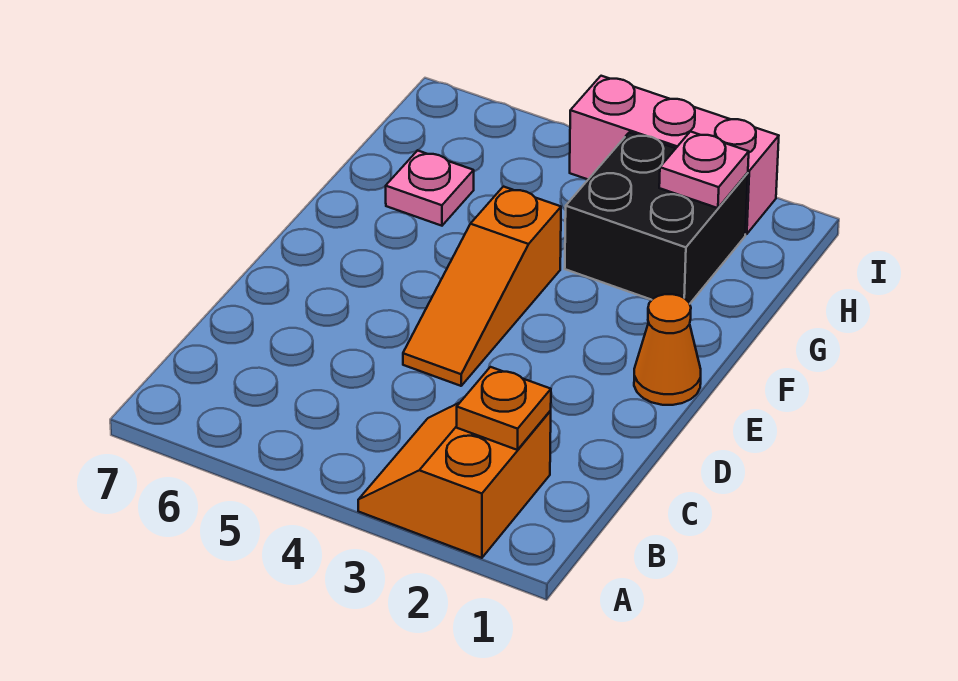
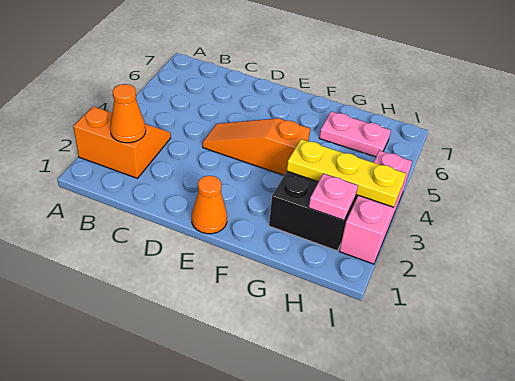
orange plate B2 level 2 -> orange cone B2 level 2
none -> yellow plate G3:I3 level 2
pink plate G6 level 1 -> pink plate G6:H6 level 1

